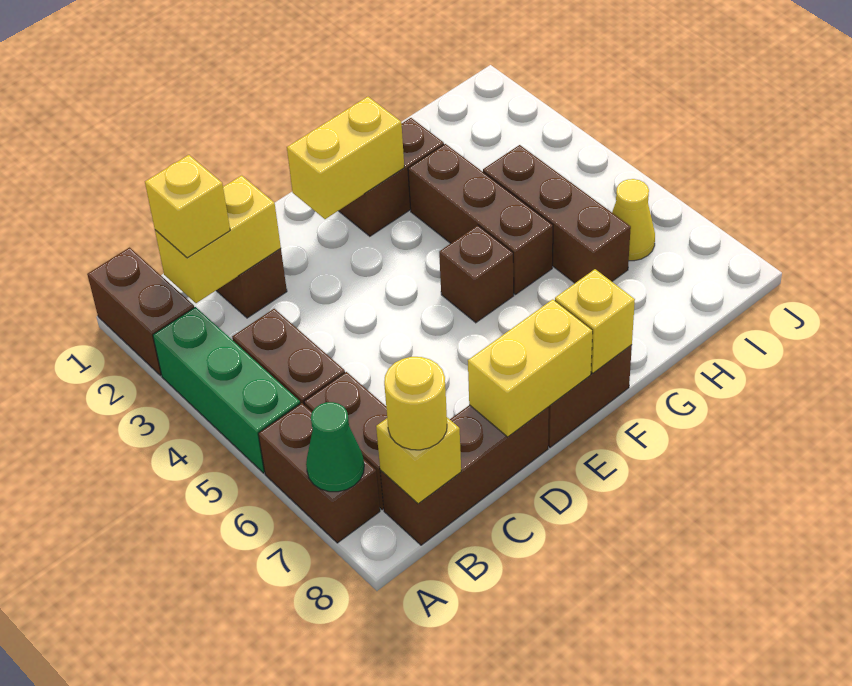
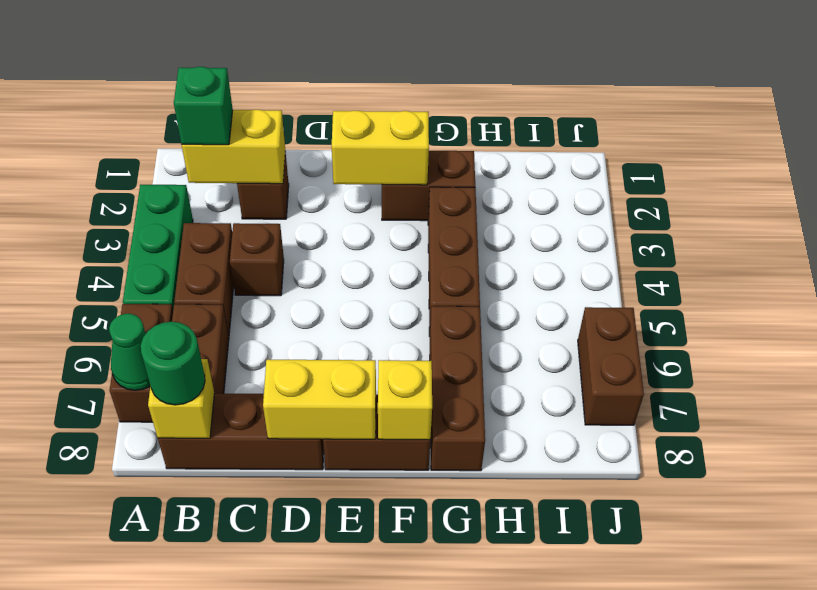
brown brick A1:A2 level 1 -> brown brick J6:J7 level 1
yellow brick B2 level 3 -> green brick B2 level 3
yellow round brick B8 level 3 -> green round brick B8 level 3
brown brick F5 level 1 -> brown brick C4 level 1
brown brick H4:H6 level 1 -> brown brick G6:G8 level 1
yellow cone I6 level 1 -> none

